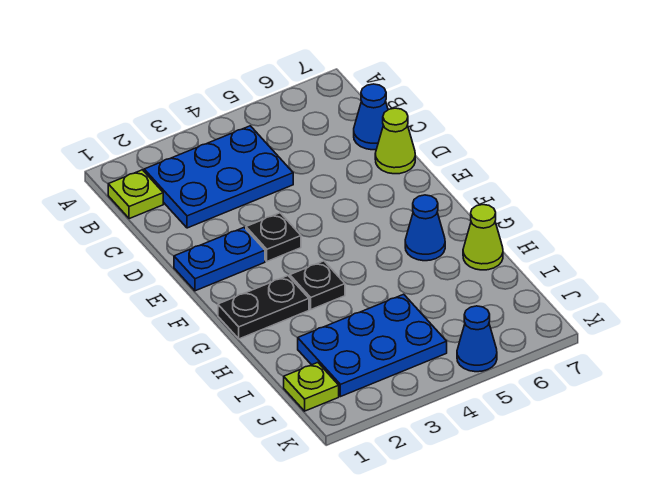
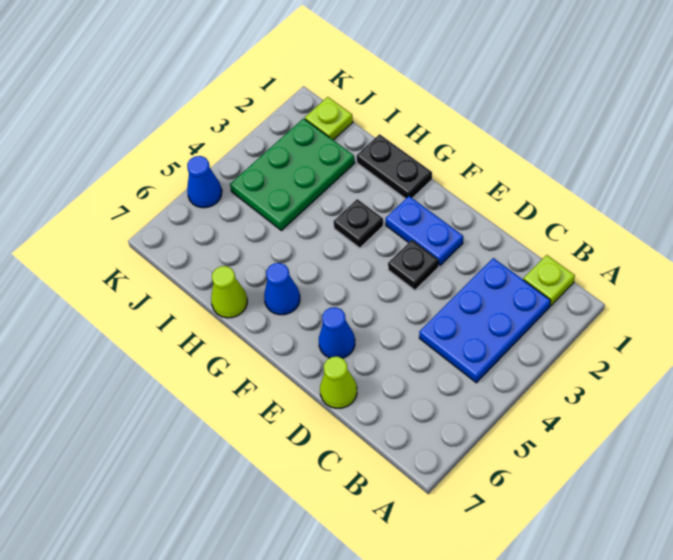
blue cone C7 level 1 -> blue cone E6 level 1
blue plate E1:E2 level 1 -> blue plate E2:F2 level 1
black plate G1:G2 level 1 -> black plate G1:H1 level 1
blue plate I2:J4 level 1 -> green plate I2:J4 level 1

